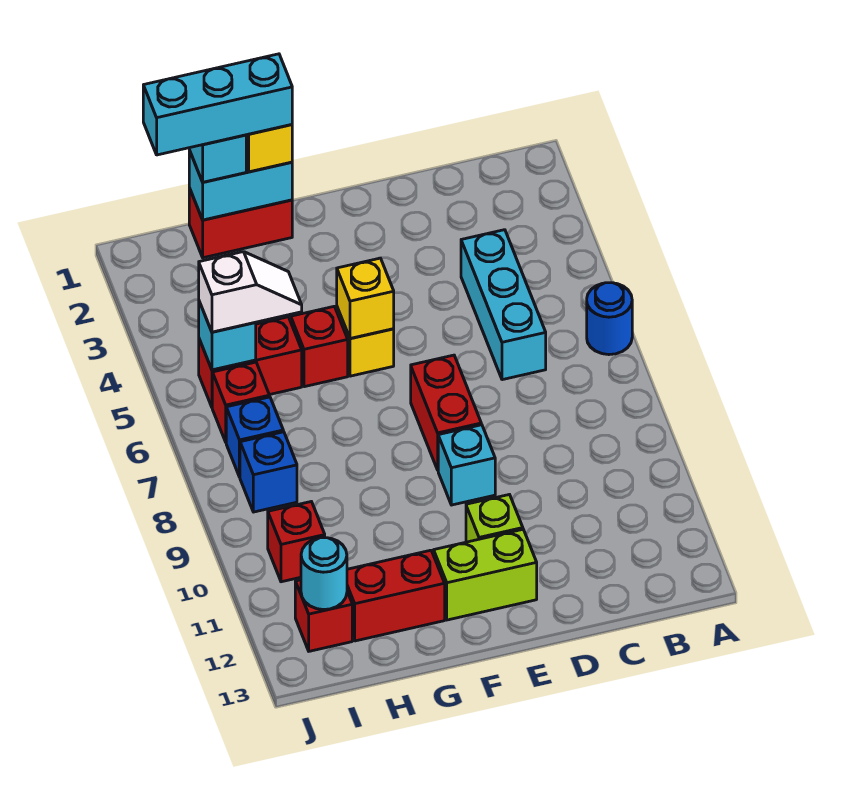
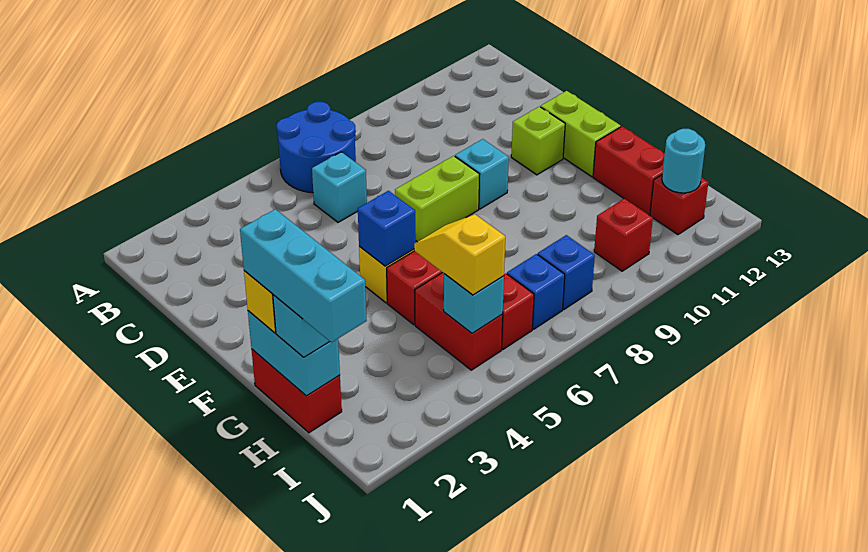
blue round brick A6 level 1 -> blue round brick A6:B7 level 1
cyan brick C4:C6 level 1 -> cyan brick C6 level 1
red brick E7:E8 level 1 -> lime brick E7:E8 level 1
yellow brick F5 level 2 -> blue brick F5 level 2
white slope H5:I5 level 3 top I -> yellow slope H5:I5 level 3 top I

